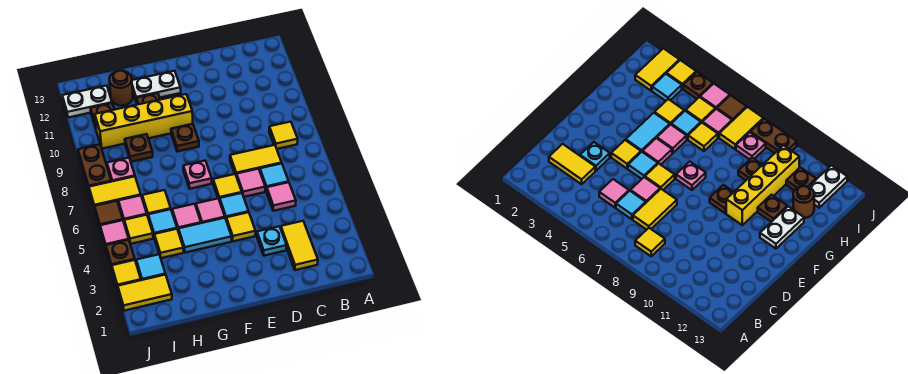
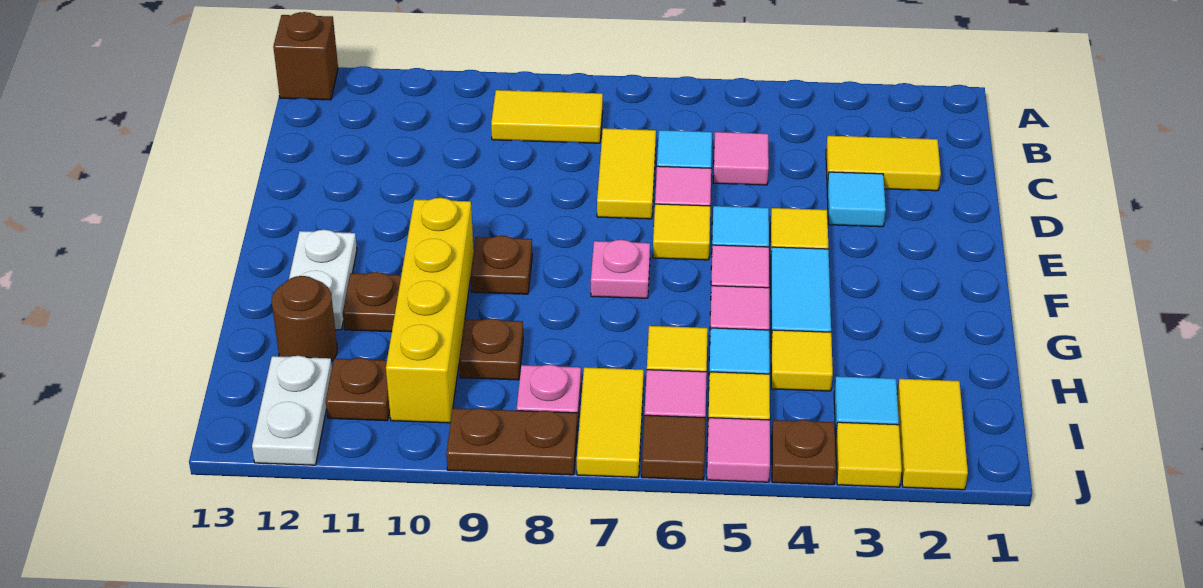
none -> brown brick A13 level 1
yellow tile B8 level 1 -> yellow tile B8:B9 level 1
cyan plate D3 level 1 -> cyan tile D3 level 1

